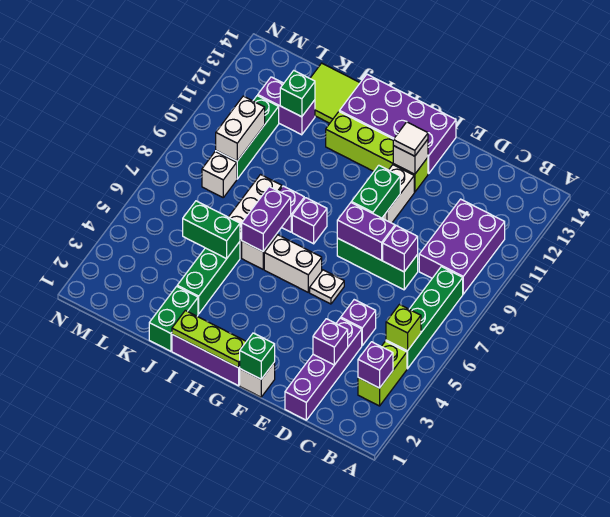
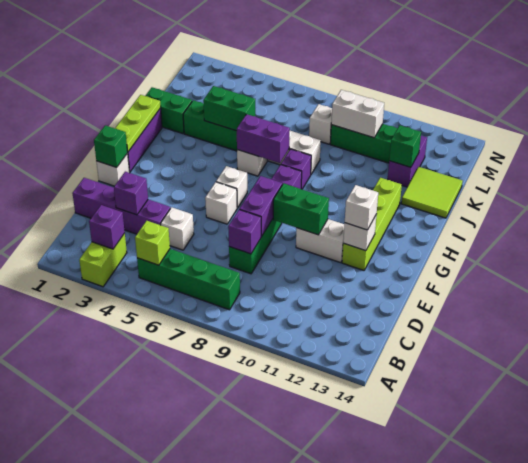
lime brick B3:B4 level 1 -> lime brick A3:B3 level 1
purple brick B9:C11 level 1 -> none
purple brick D5 level 1 -> white brick D5 level 1
white plate F6 level 1 -> white brick F6 level 1
white tile F12 level 3 -> white brick F12 level 3
purple brick F13:I14 level 1 -> none
white brick G6:H6 level 1 -> white brick G6 level 1
green brick J5:K5 level 2 -> green brick J4:J5 level 2

